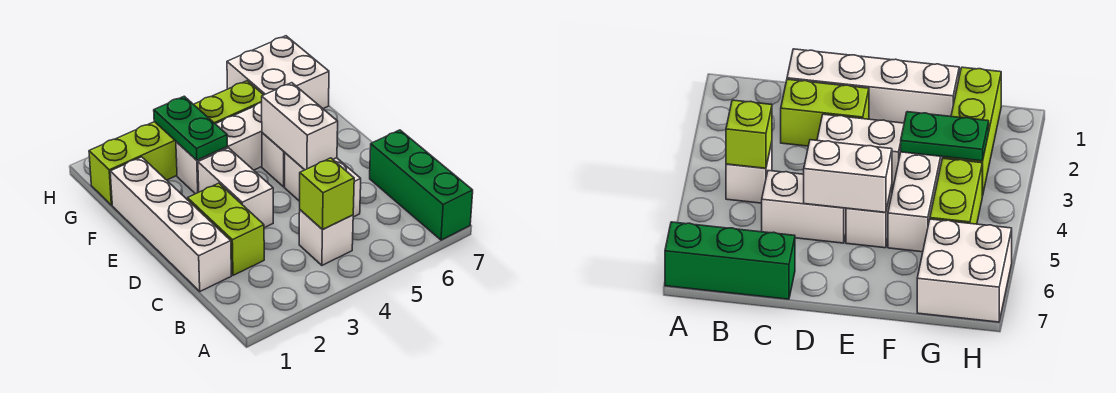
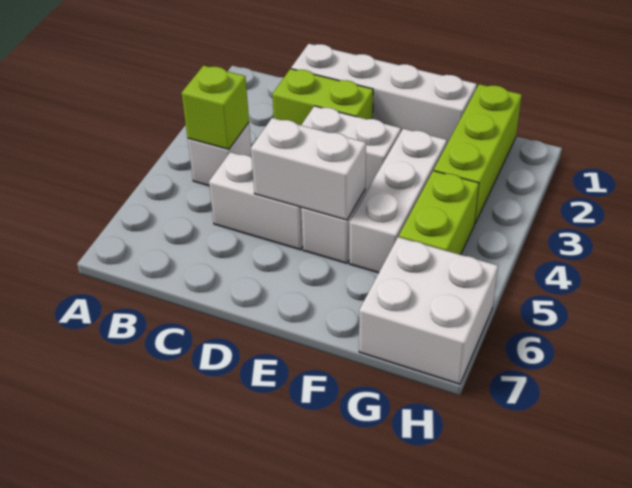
green brick A7:C7 level 1 -> none
green plate F3:G3 level 2 -> none

